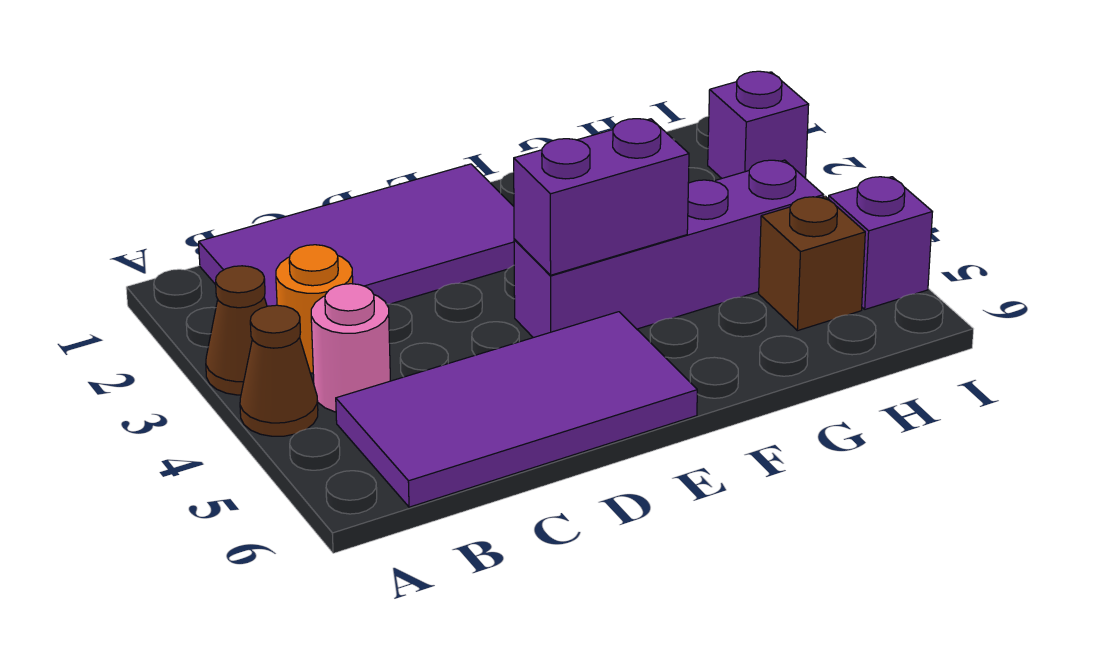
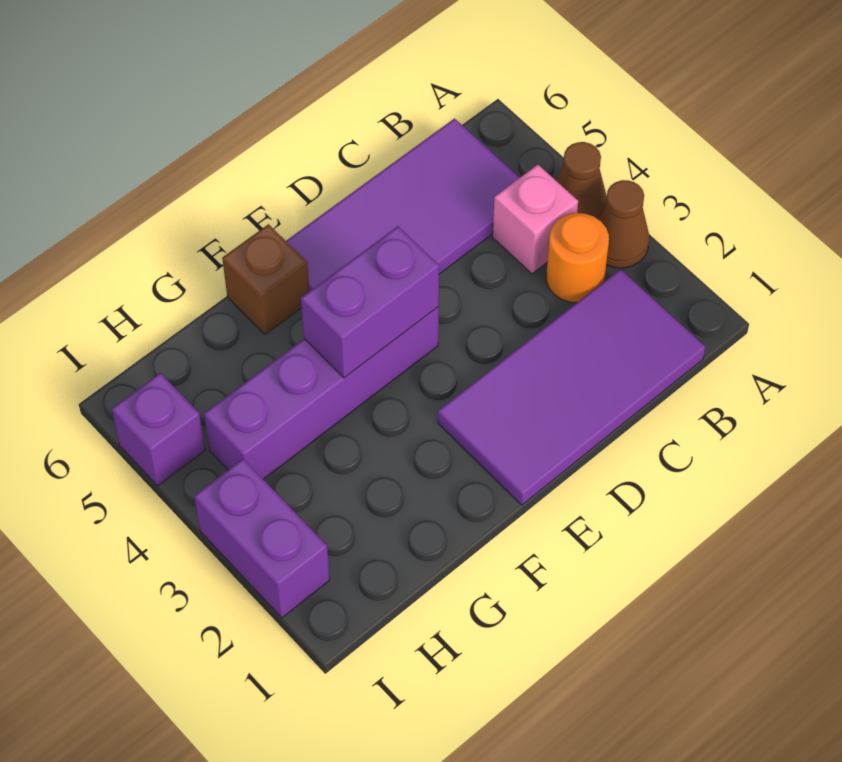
pink round brick B4 level 1 -> pink brick B4 level 1
brown brick H5 level 1 -> brown brick F6 level 1
purple brick I2 level 1 -> purple brick I2:I3 level 1

